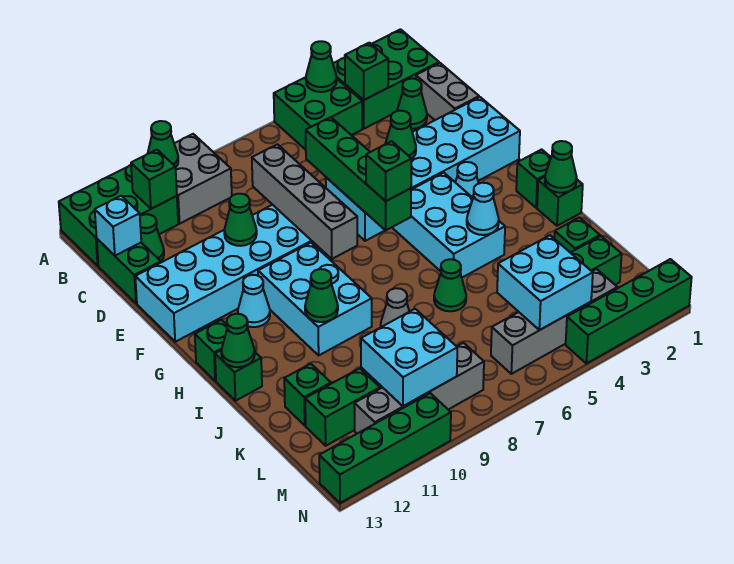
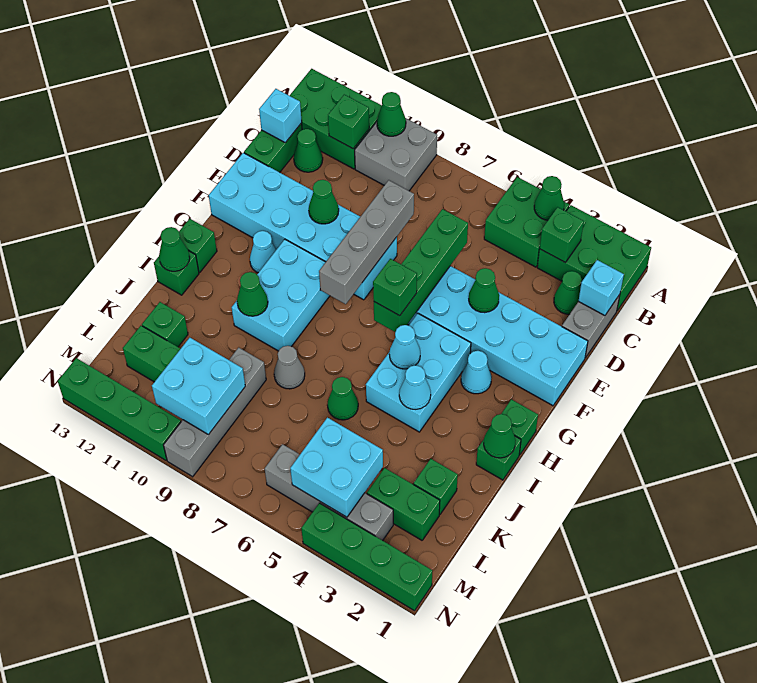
none -> cyan brick C1 level 2
none -> cyan cone H5 level 2
grey brick M8:M11 level 1 -> grey brick K9:N9 level 1

